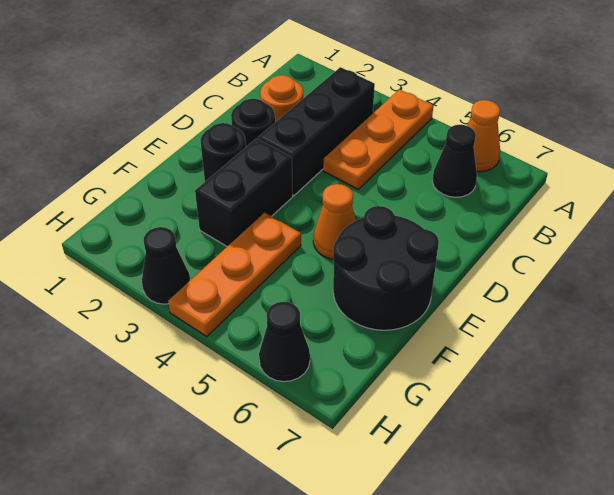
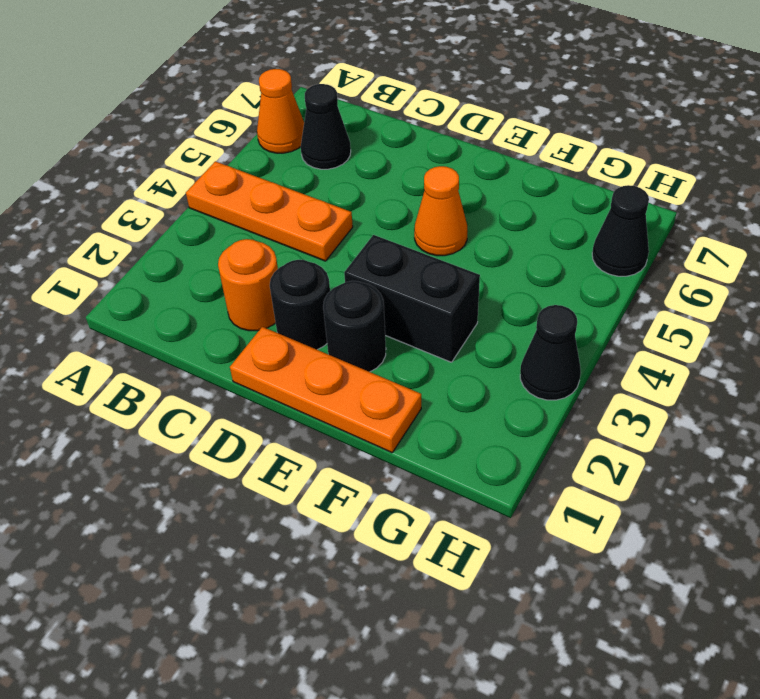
black brick B3:D3 level 1 -> none
black round brick E6:F7 level 1 -> none
orange plate F4:H4 level 1 -> orange plate D1:F1 level 1

